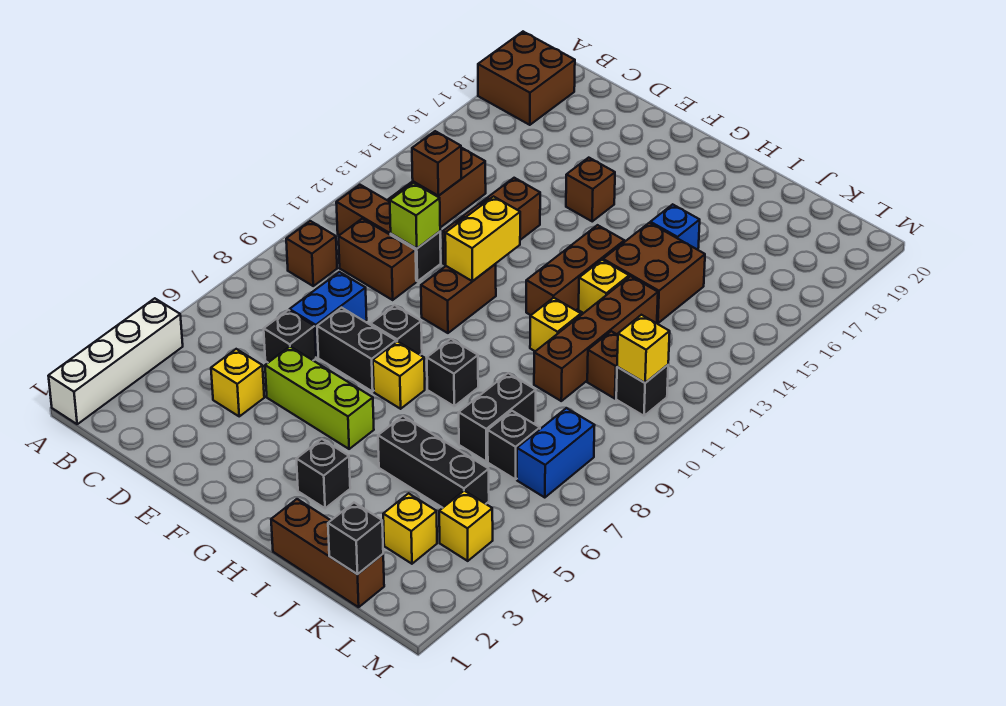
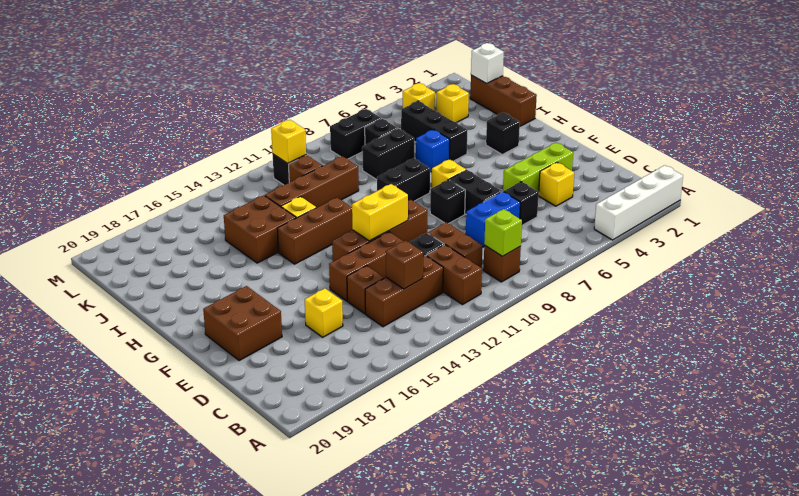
brown brick A18:B19 level 1 -> brown brick E18:F19 level 1
lime brick D11 level 2 -> lime brick B9 level 2
lime brick E5:G5 level 1 -> lime brick E3:E5 level 1
brown brick F10:F11 level 1 -> brown brick F10:F13 level 1
brown brick F16 level 1 -> brown brick D14 level 1
black brick H8 level 1 -> black brick H8:H9 level 1
yellow brick I11 level 1 -> yellow brick D16 level 1
blue brick I16 level 1 -> blue brick I6 level 1
black brick K1 level 2 -> white brick K1 level 2
blue brick L7:L8 level 1 -> black brick L7:L8 level 1

